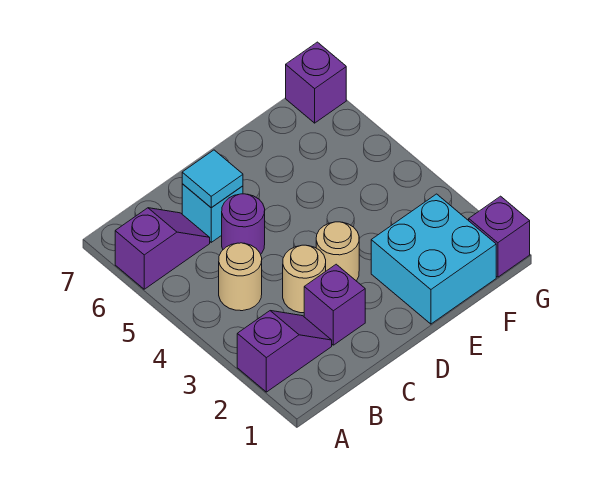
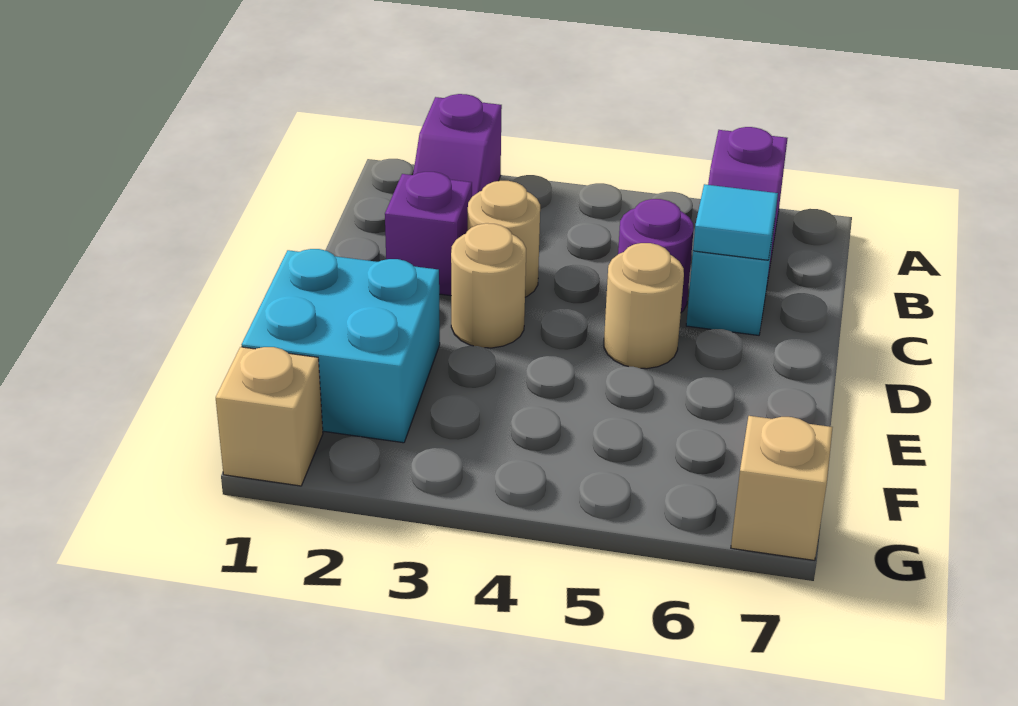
tan round brick B4 level 1 -> tan round brick D5 level 1
purple brick G1 level 1 -> tan brick G1 level 1
purple brick G7 level 1 -> tan brick G7 level 1

